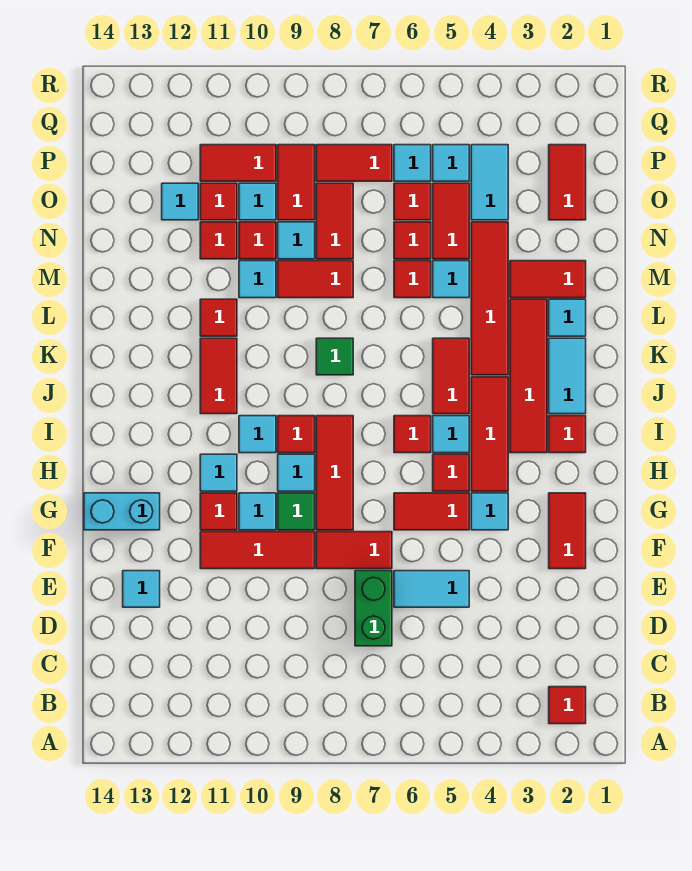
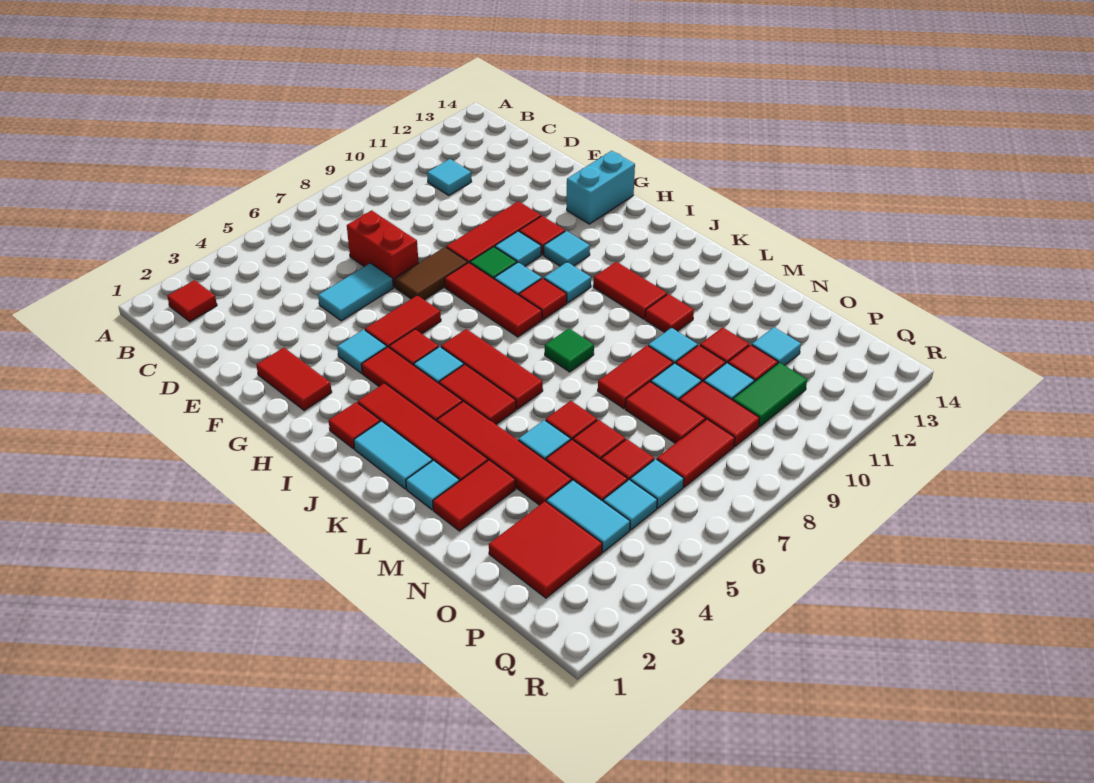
green brick D7:E7 level 1 -> red brick D7:E7 level 1
cyan tile E13 level 1 -> cyan tile C11 level 1
red tile F7:F8 level 1 -> brown tile F7:F8 level 1
red tile I6 level 1 -> red tile I6:K6 level 1
red tile O2:P2 level 1 -> red tile O2:P3 level 1
red tile P10:P11 level 1 -> green tile P10:P11 level 1

